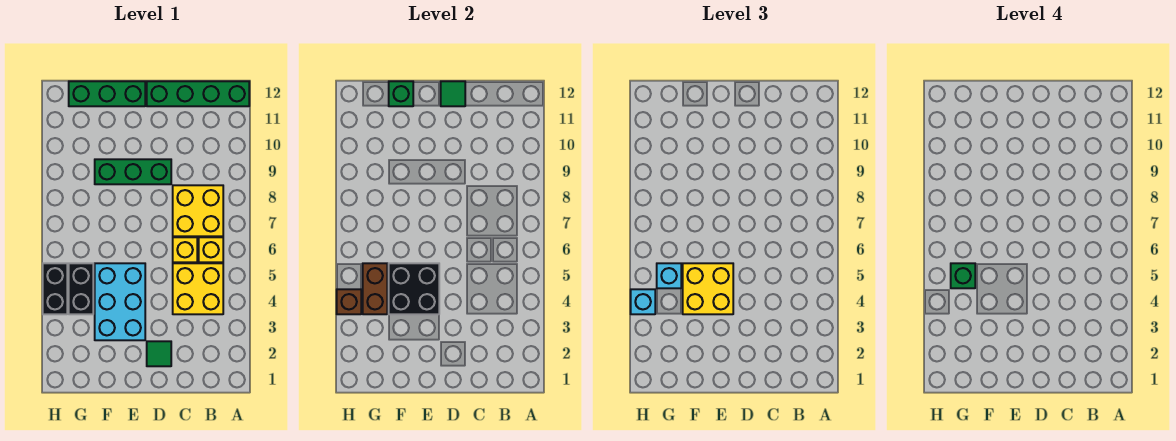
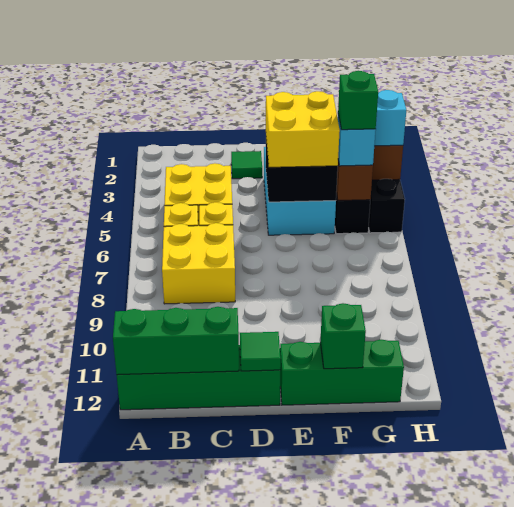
green brick D9:F9 level 1 -> green brick A12:C12 level 2

